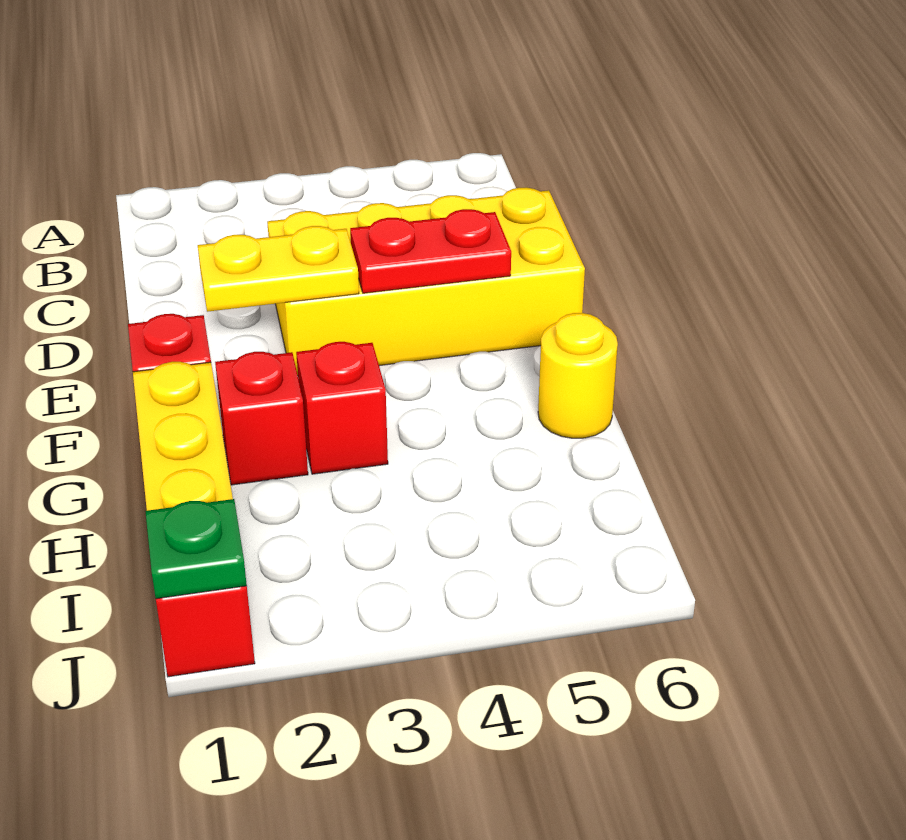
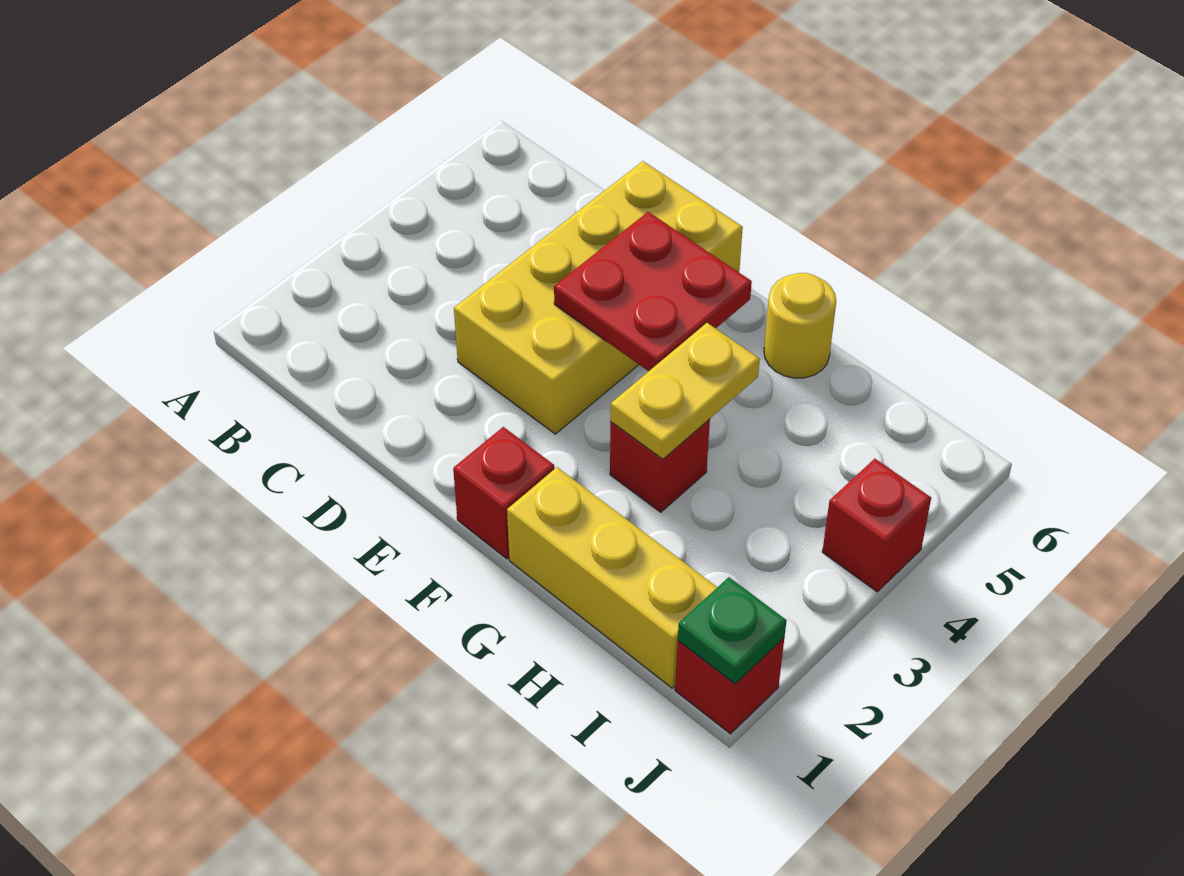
yellow plate E2:E3 level 2 -> yellow plate G3:G4 level 2
red plate E4:E5 level 2 -> red plate E4:F5 level 2
red brick G2 level 1 -> red brick J4 level 1

